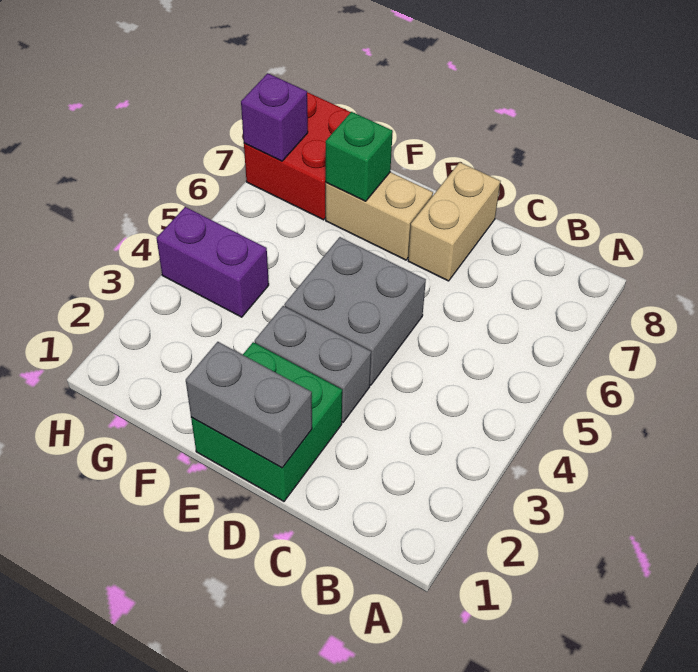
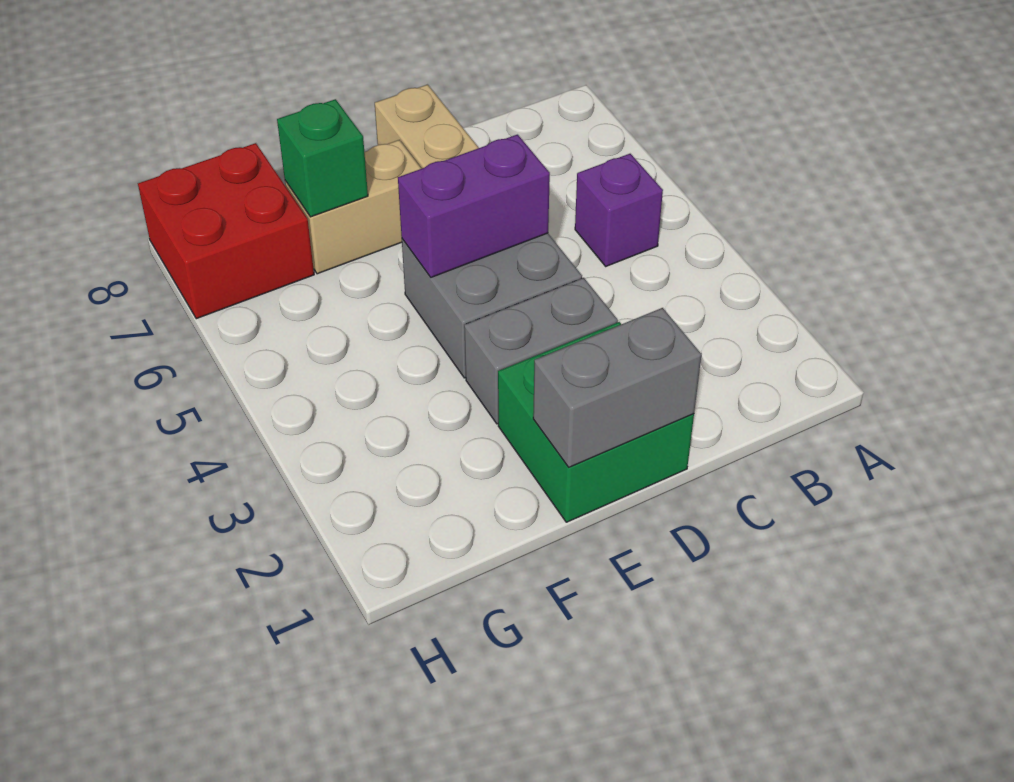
purple brick G4:H4 level 1 -> purple brick D5:E5 level 2
purple brick H7 level 2 -> purple brick B5 level 1

